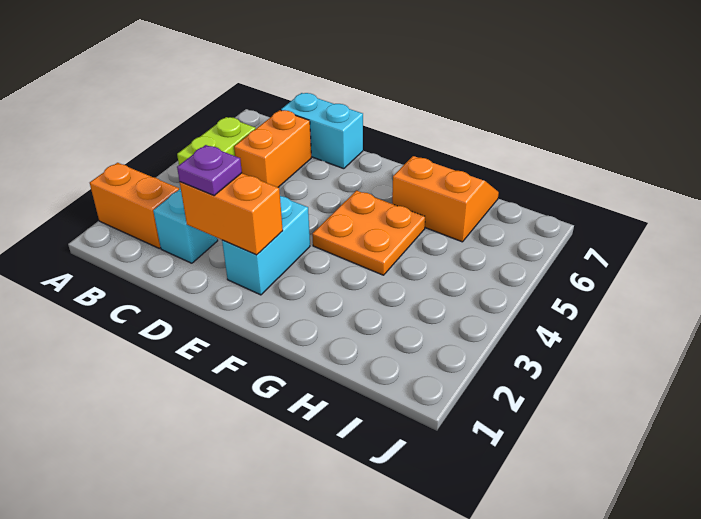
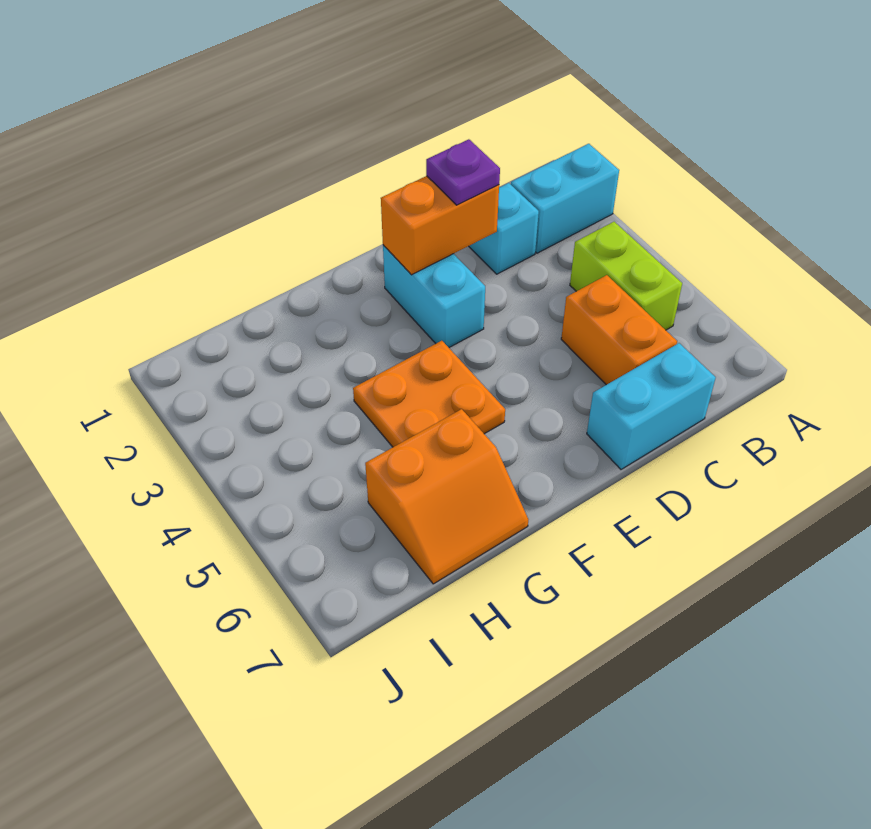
orange brick A2:B2 level 1 -> cyan brick A2:B2 level 1

